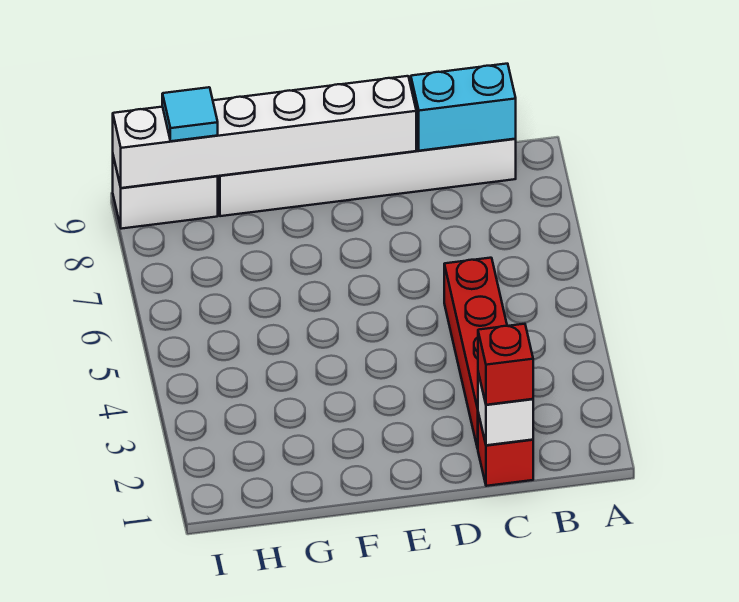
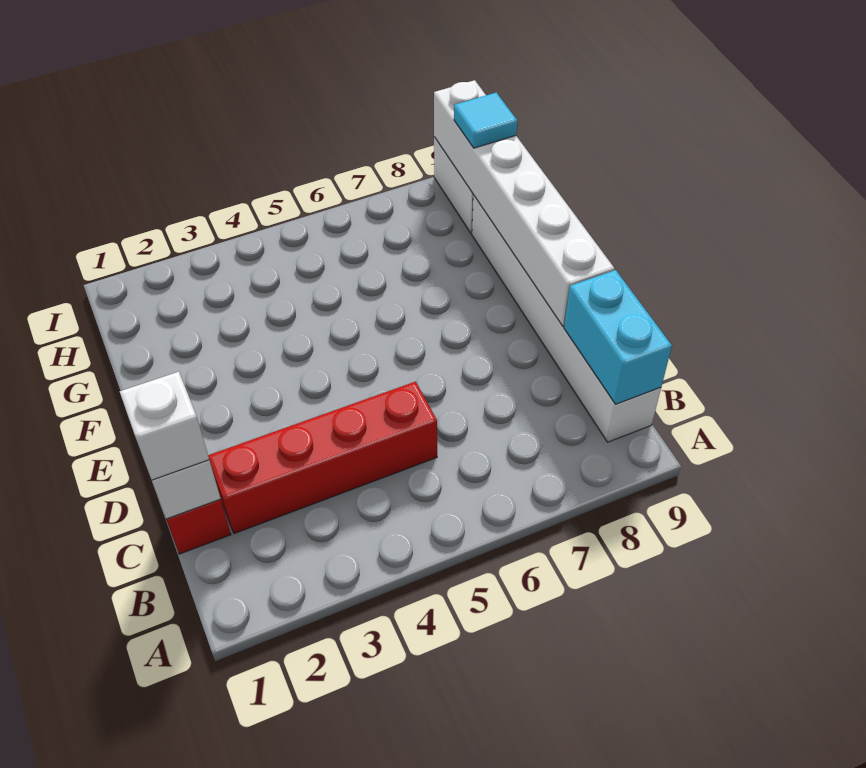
red brick C1 level 3 -> white brick C1 level 3

